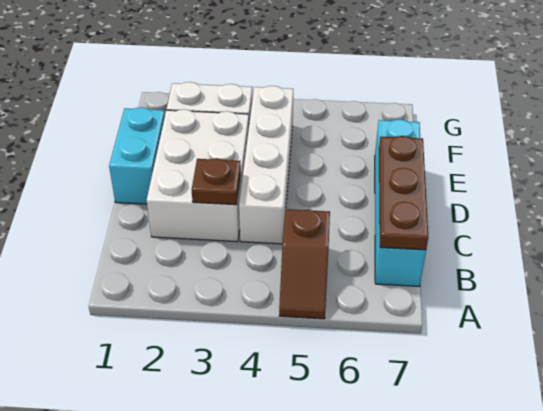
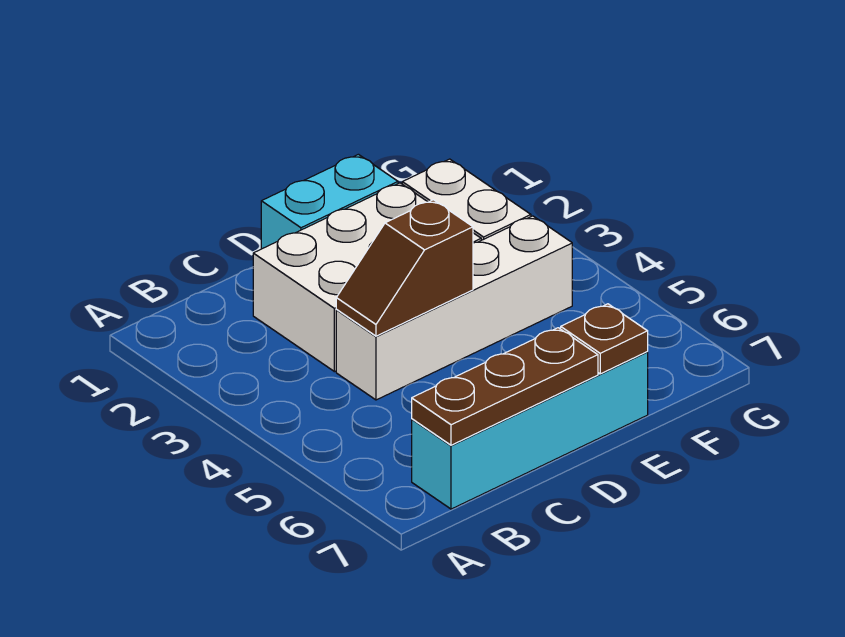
brown slope A5:B5 level 1 top B -> brown slope C4:D4 level 2 top D
brown plate C3 level 2 -> brown plate E7 level 2

